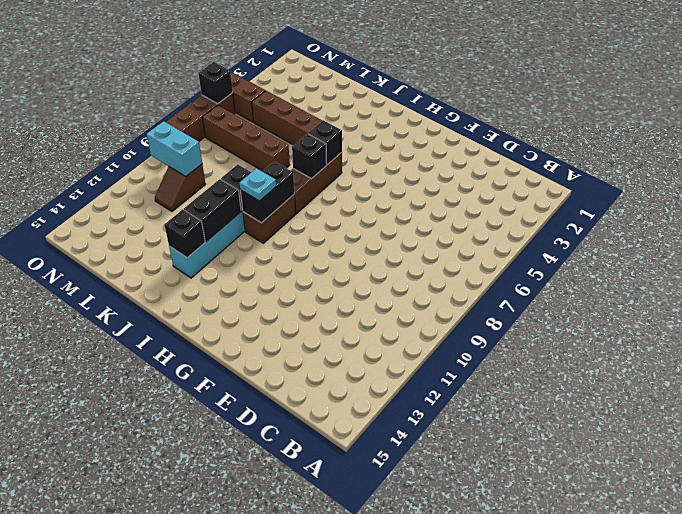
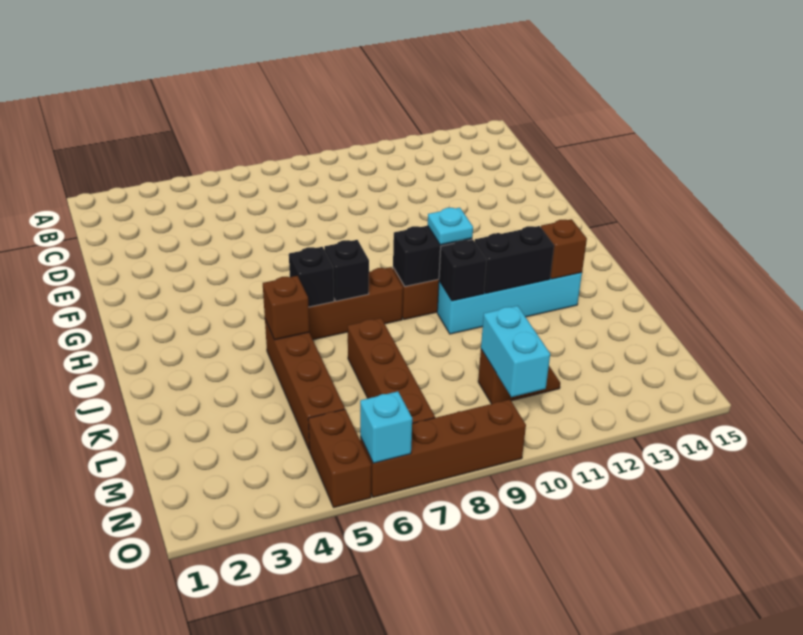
none -> brown brick J5 level 2
black brick J13 level 2 -> brown brick J13 level 2
black brick O6 level 2 -> cyan brick O6 level 2

